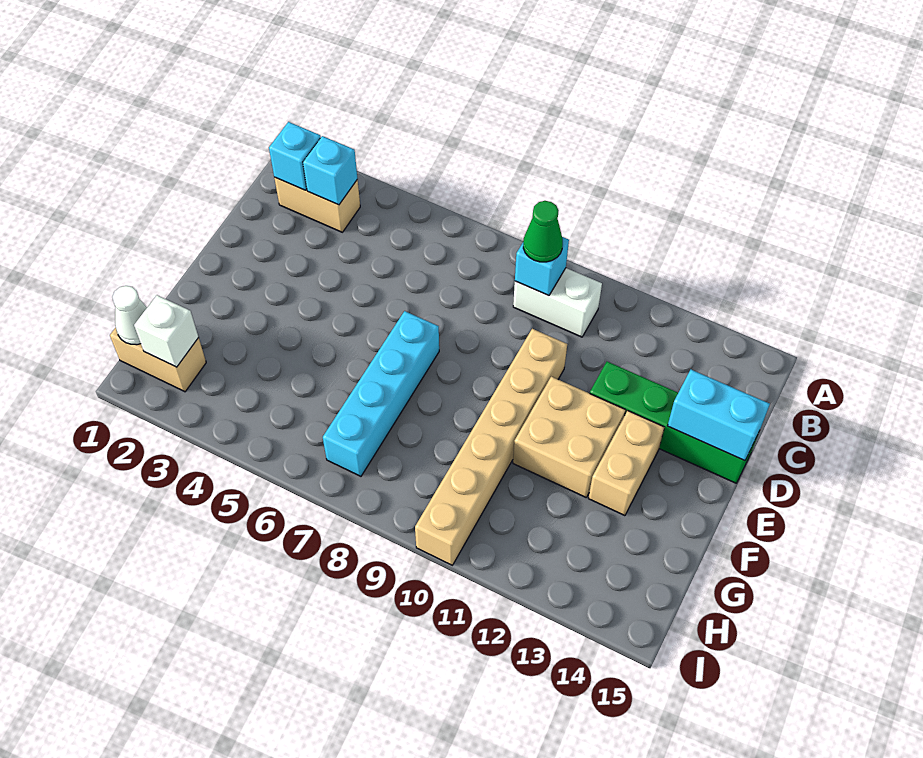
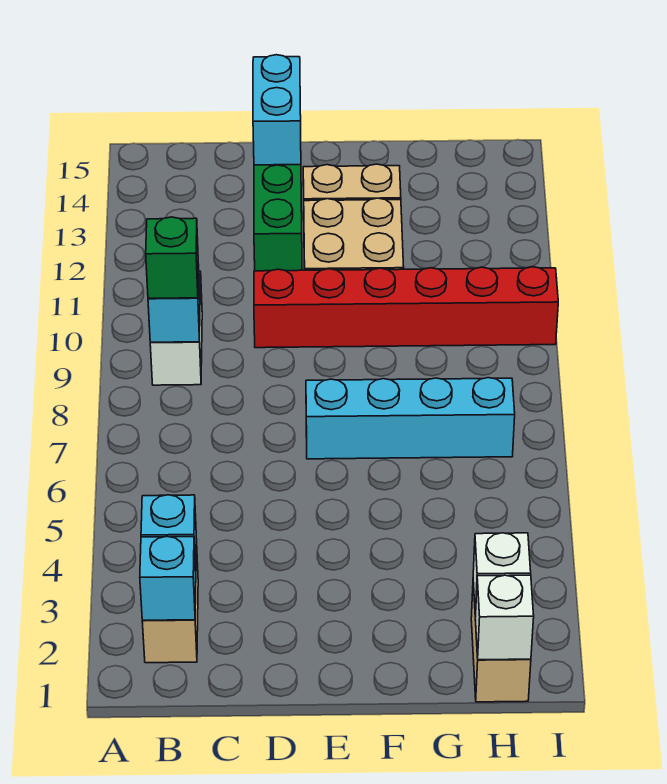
green cone B9 level 3 -> green brick B9 level 3
tan brick D10:I10 level 1 -> red brick D10:I10 level 1
white cone H1 level 2 -> white brick H1 level 2

